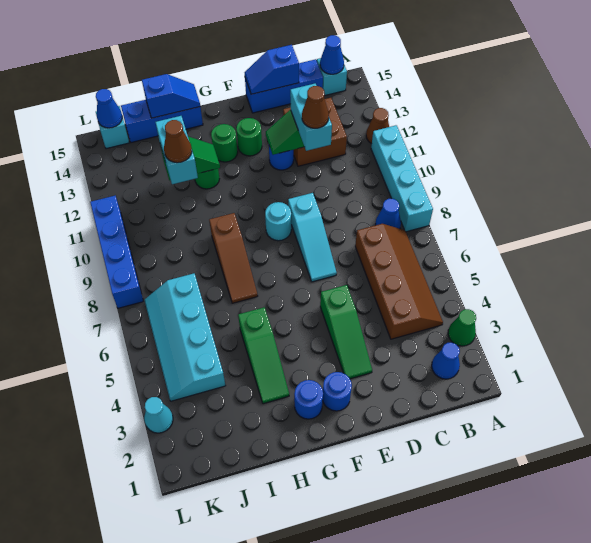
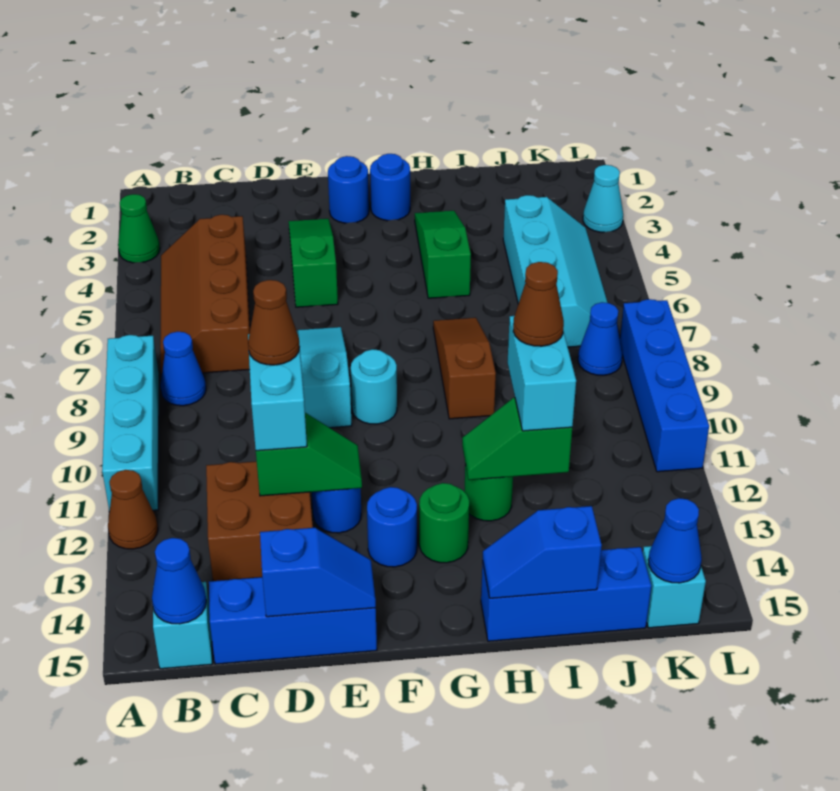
blue cone B2 level 1 -> blue cone K8 level 1
green round brick F13 level 1 -> blue round brick F13 level 1

